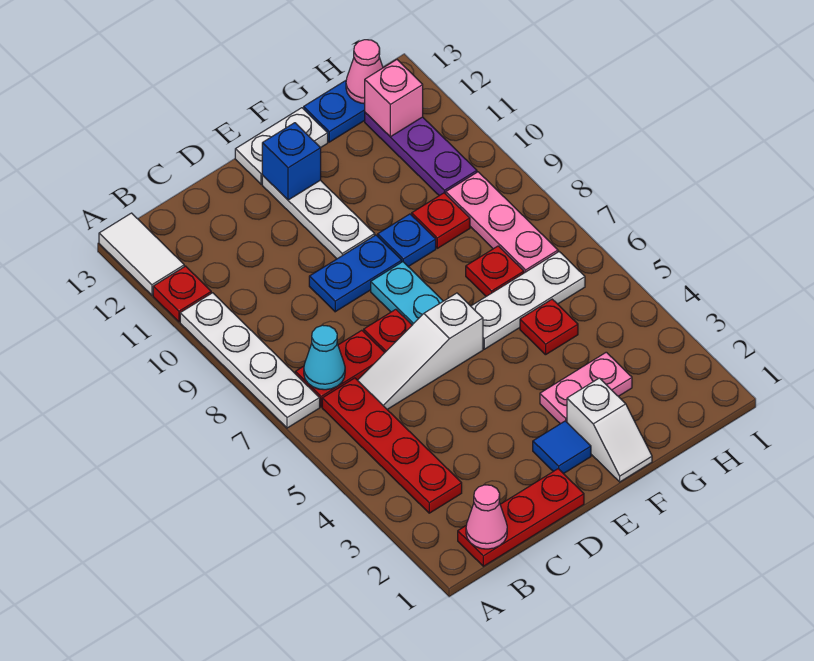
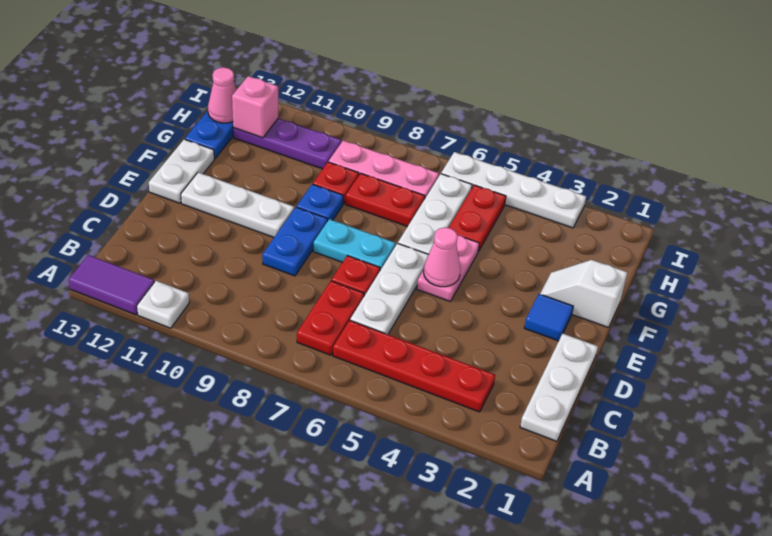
white plate A7:A10 level 1 -> white plate I3:I6 level 1
red plate A11 level 1 -> white plate A11 level 1
white tile A12:A13 level 1 -> purple tile A12:A13 level 1
red plate B1:D1 level 1 -> white plate B1:D1 level 1
pink cone B1 level 2 -> pink cone E5 level 2
cyan cone B7 level 2 -> none
white slope C6:E6 level 1 top E -> white plate C6:E6 level 1
blue brick E12 level 2 -> none
white slope F1:F2 level 1 top 2 -> white slope F1:F2 level 1 top 1
pink plate F3:G3 level 1 -> pink plate E5:F5 level 1
red plate G5 level 1 -> red plate G5:H5 level 1
red plate G7 level 1 -> red plate G7:G8 level 1

